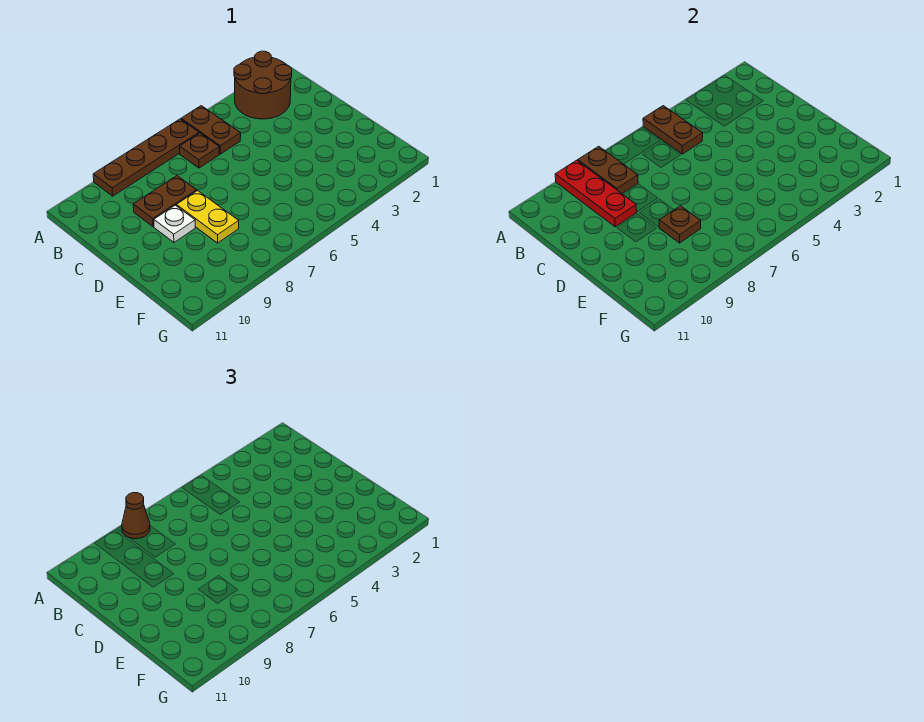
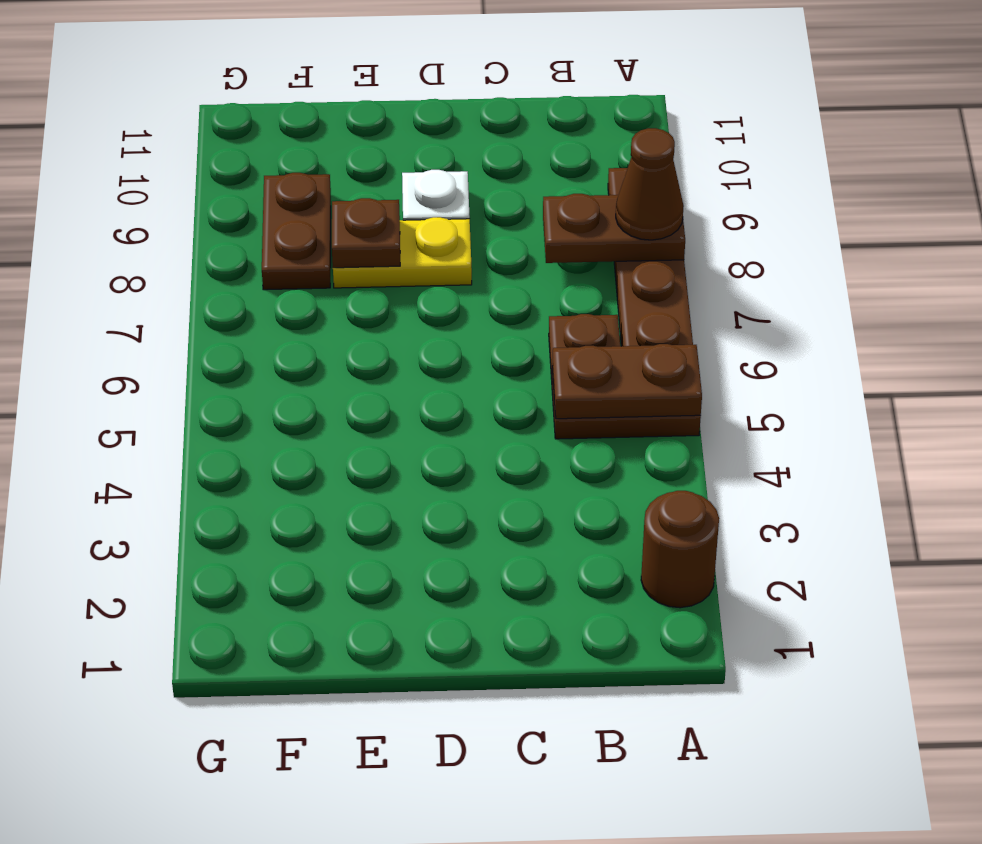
brown round brick A2:B3 level 1 -> brown round brick A2 level 1
red plate A9:C9 level 2 -> none
brown plate C8:C9 level 1 -> brown plate F8:F9 level 1

